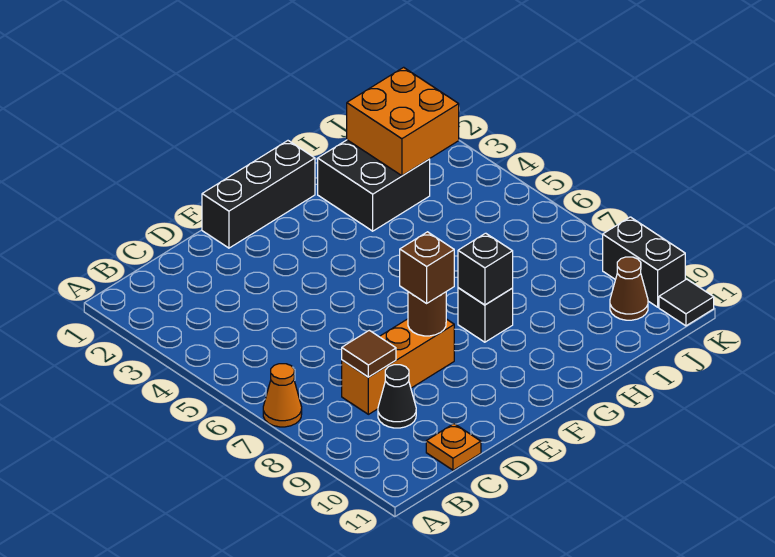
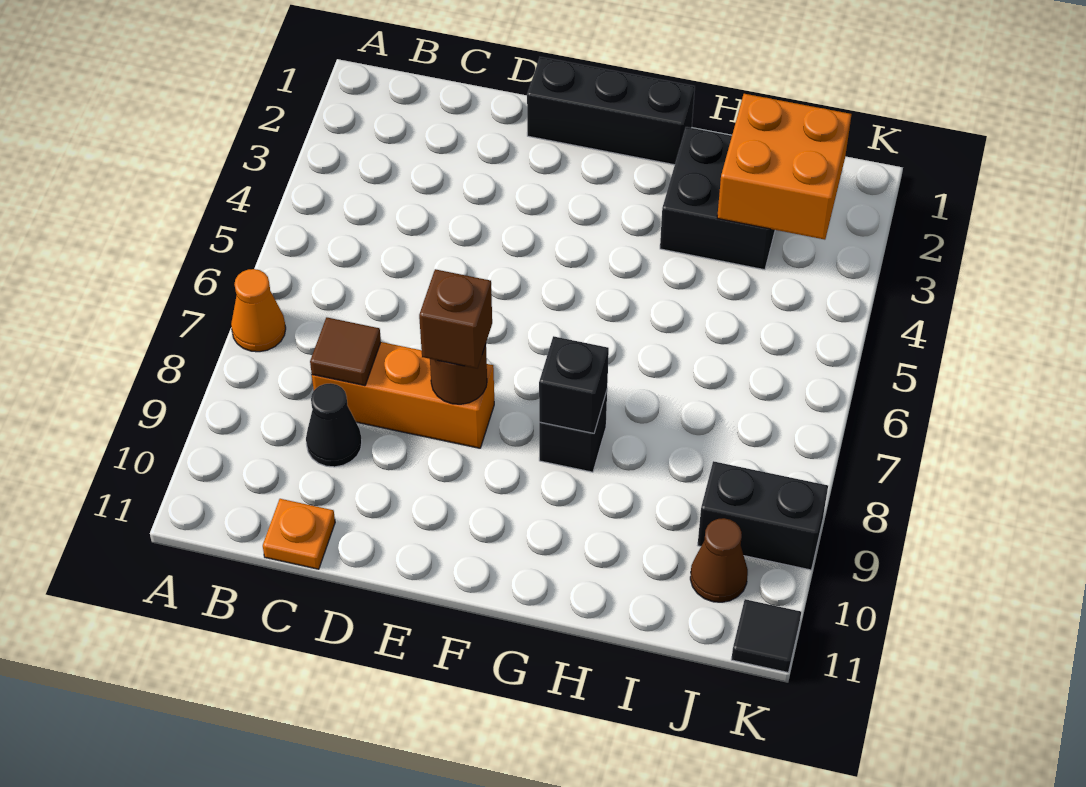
black brick K9:K10 level 1 -> black brick J9:K9 level 1

